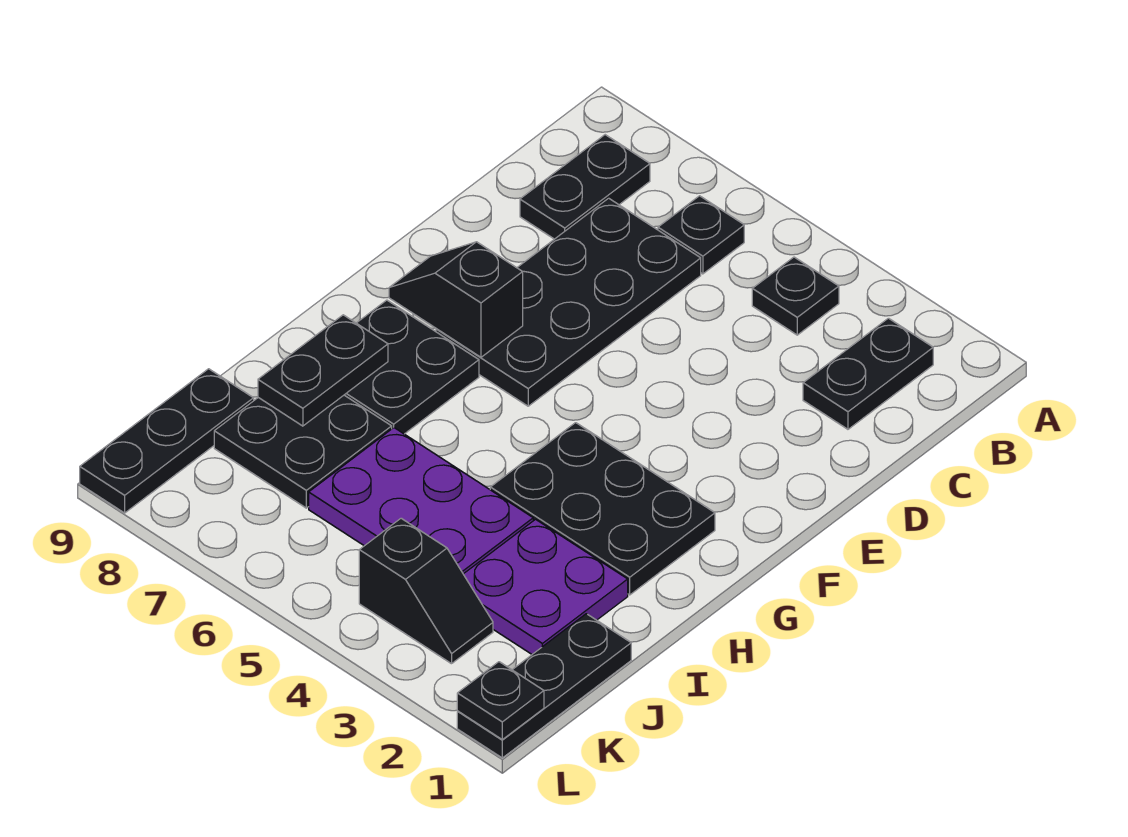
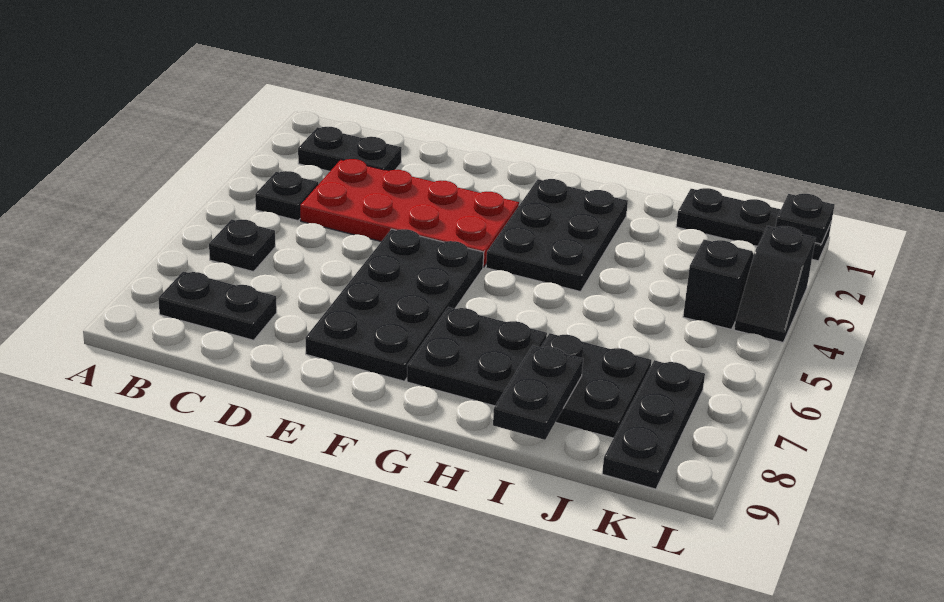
none -> red plate C3:F4 level 1
black plate C6:F7 level 1 -> black plate E5:F8 level 1
black slope F7:F8 level 2 top 7 -> black slope L3:L4 level 1 top 3
black plate H8:I8 level 2 -> black plate I8:I9 level 2
purple plate I2:J3 level 1 -> none
purple plate I4:J6 level 1 -> none
black plate J9:L9 level 1 -> black plate K7:K9 level 1

